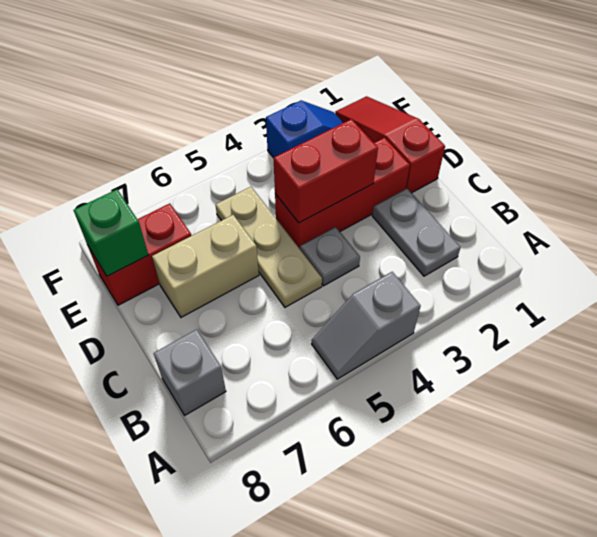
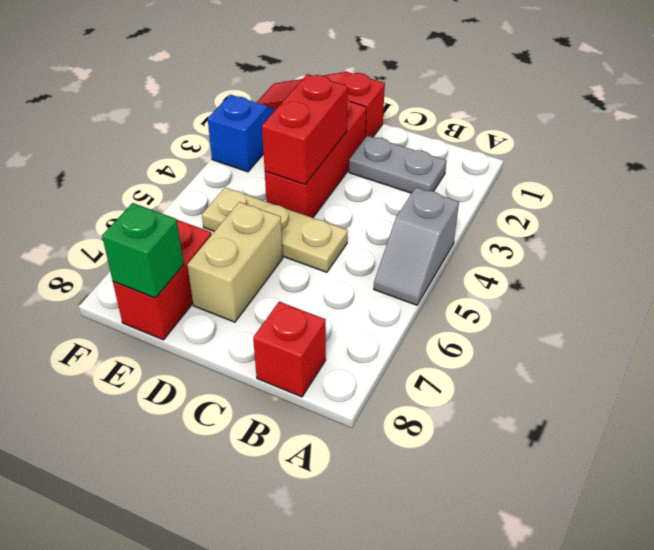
grey brick B8 level 1 -> red brick B8 level 1
grey plate C4 level 1 -> none

